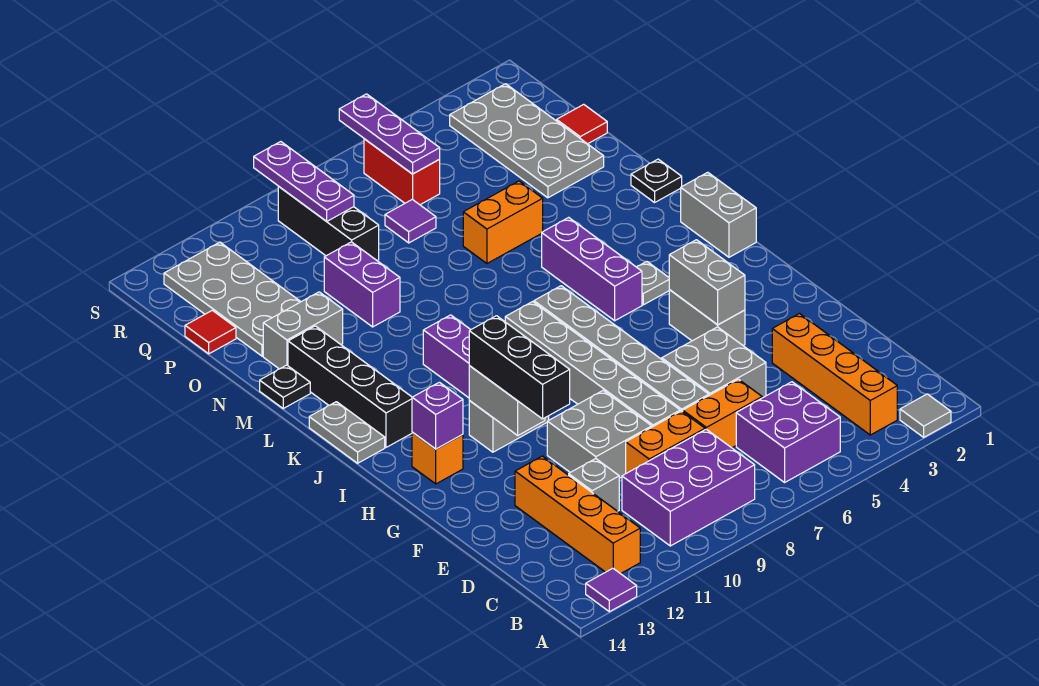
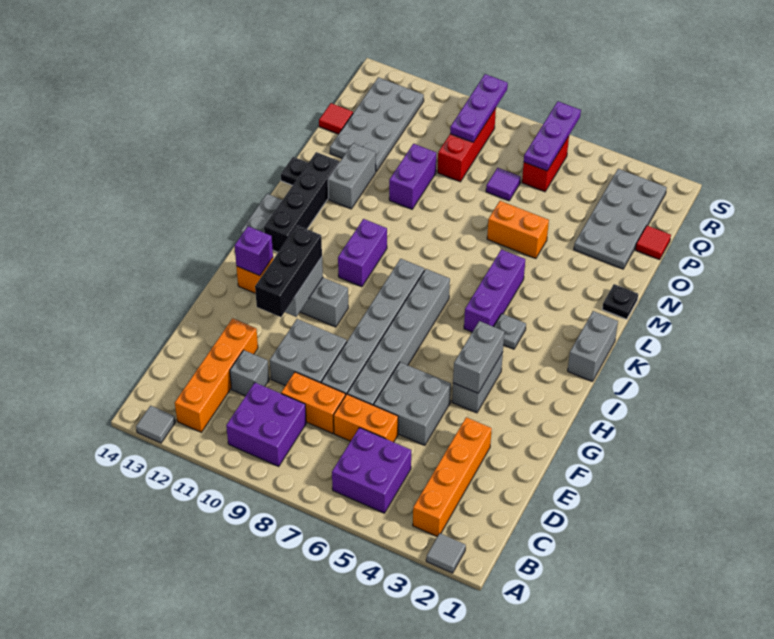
purple tile A13 level 1 -> grey tile A13 level 1
purple brick B8:C10 level 1 -> purple brick B9:C10 level 1
grey brick N12:N13 level 1 -> grey brick M12:N12 level 1
black brick P9:R9 level 1 -> red brick P9:R9 level 1

